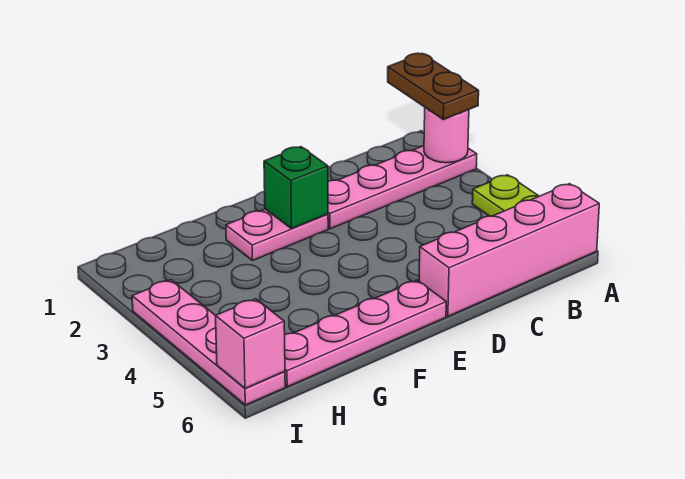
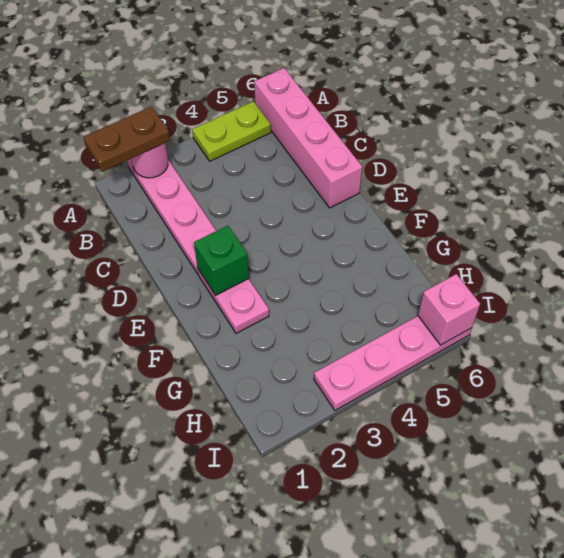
pink plate E6:H6 level 1 -> none

